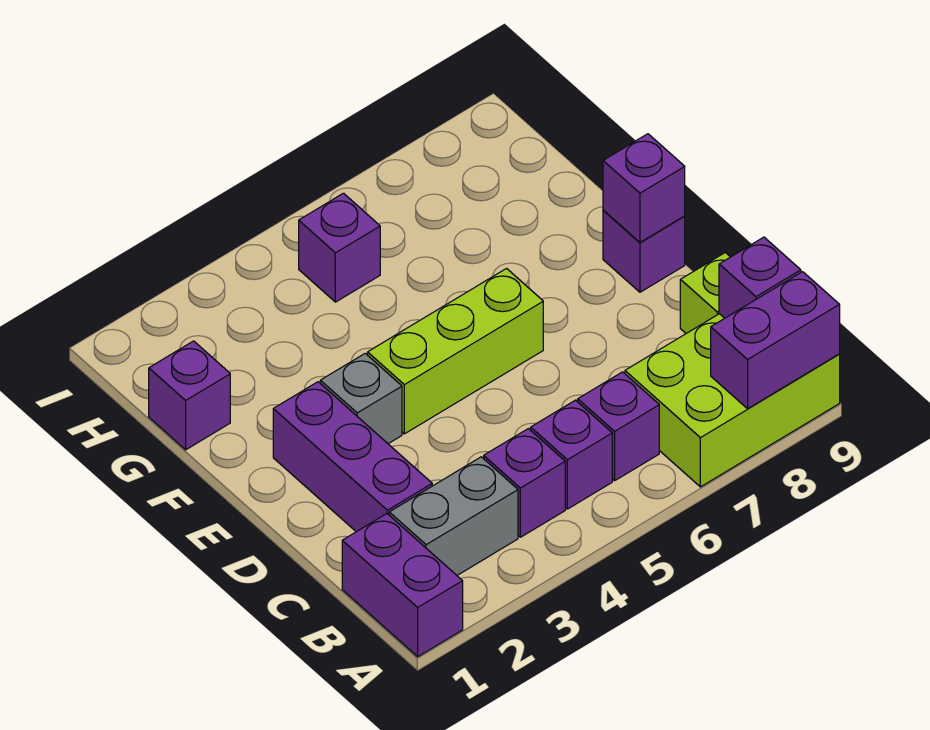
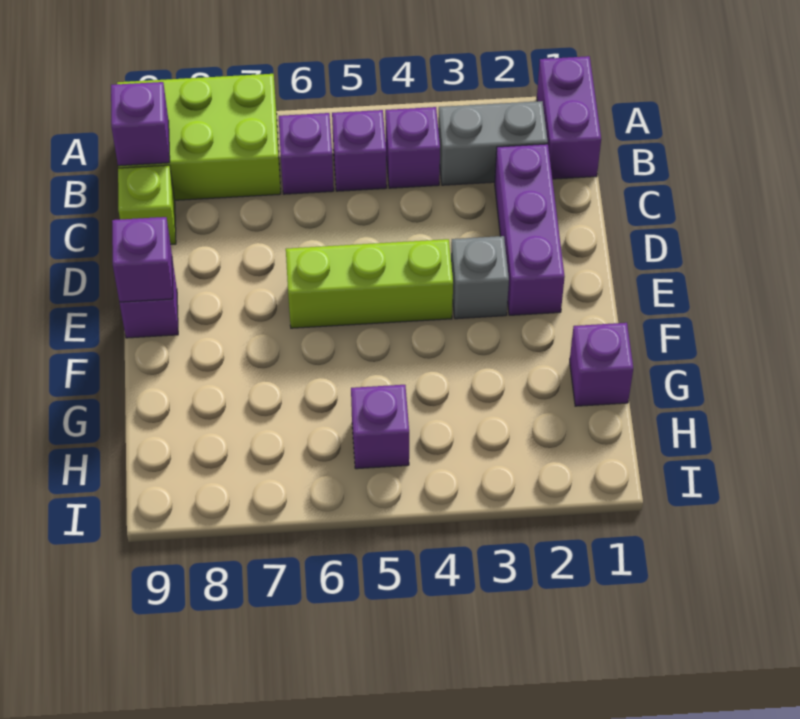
purple brick A8:A9 level 2 -> none

